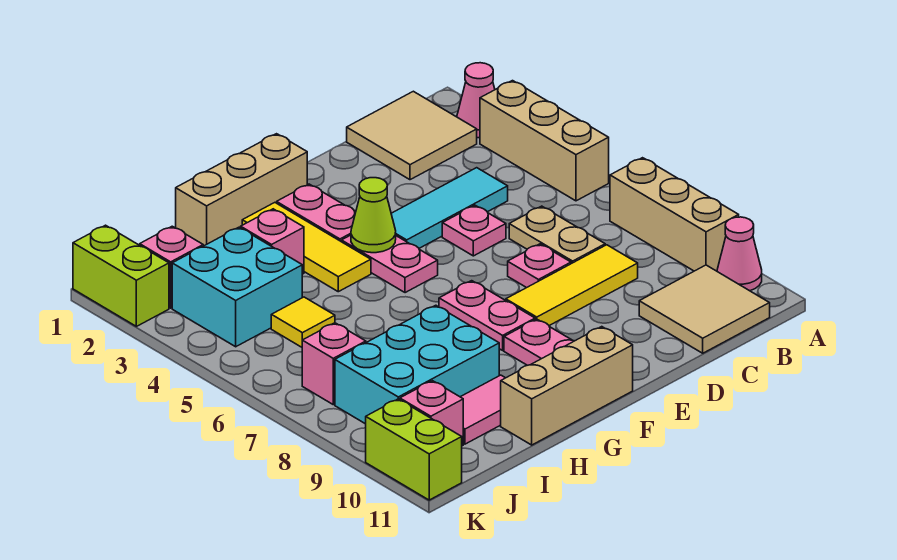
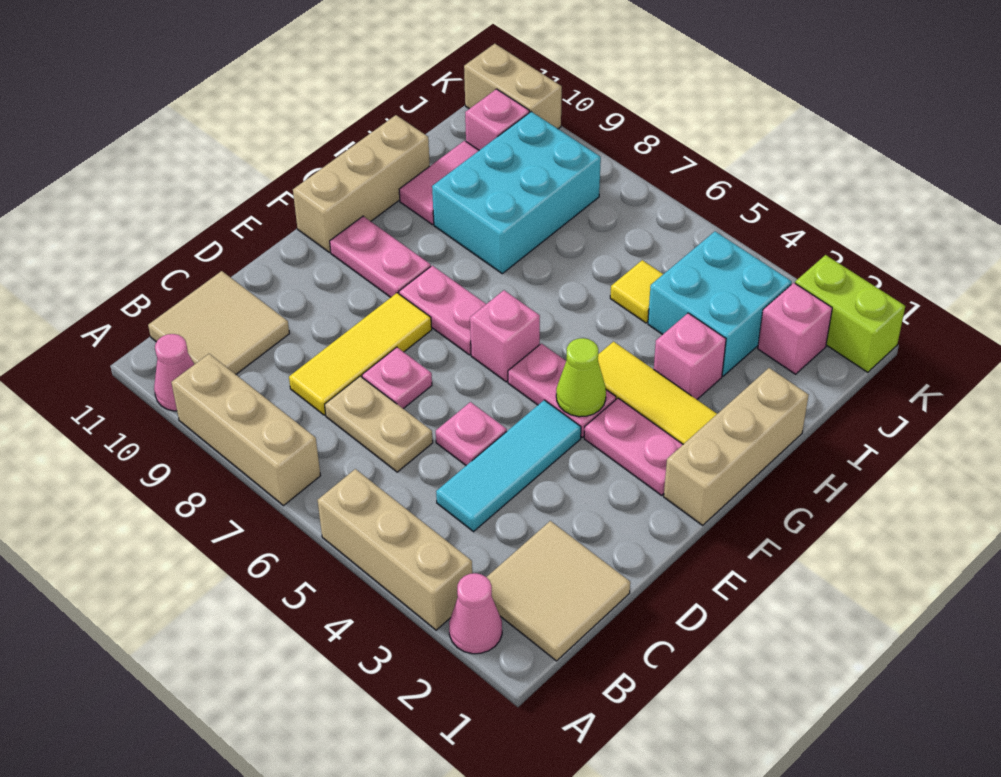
pink brick J7 level 1 -> pink brick F6 level 1
lime brick K10:K11 level 1 -> tan brick K10:K11 level 1

